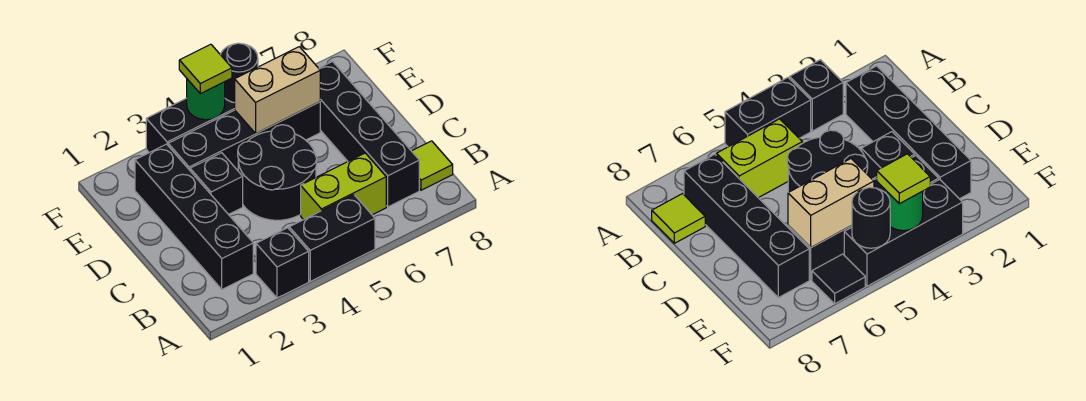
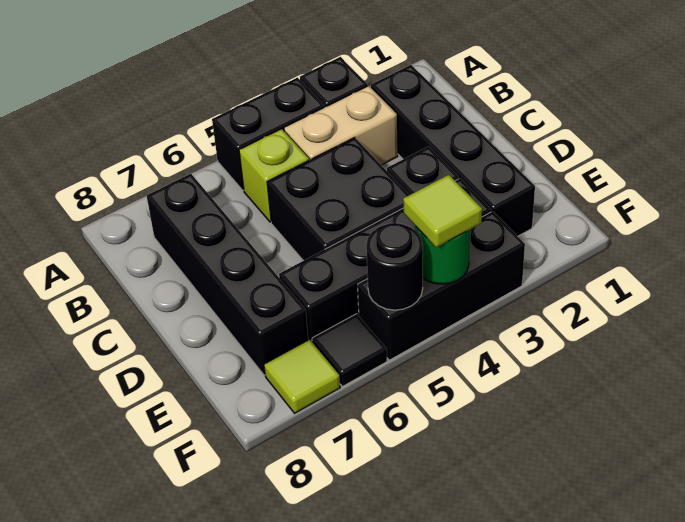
lime brick B5:B6 level 1 -> lime brick B5 level 1
lime tile B8 level 1 -> lime tile F7 level 1
black round brick C4:D5 level 1 -> black brick C4:D5 level 1
tan brick E5:E6 level 2 -> tan brick B3:B4 level 1

